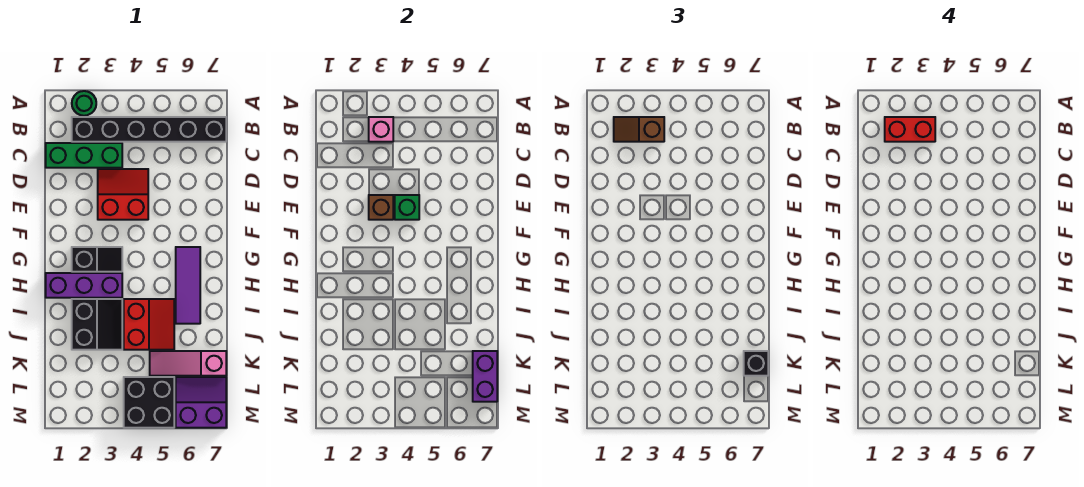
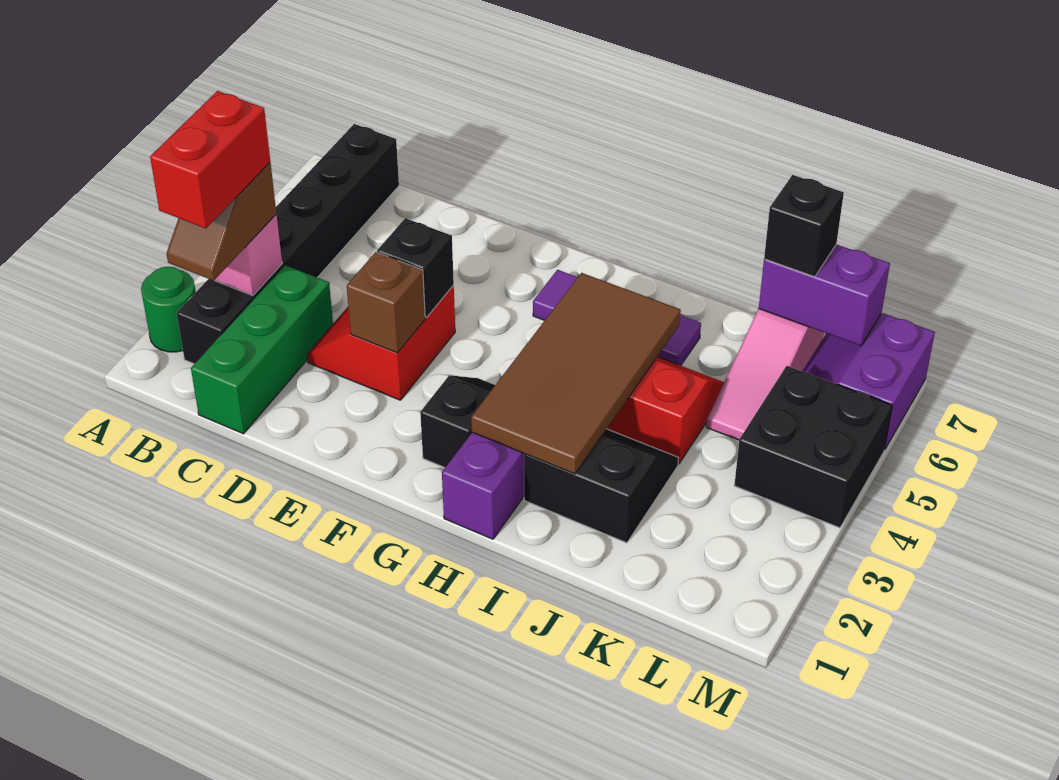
green brick E4 level 2 -> black brick E4 level 2
none -> brown tile H2:I5 level 2

